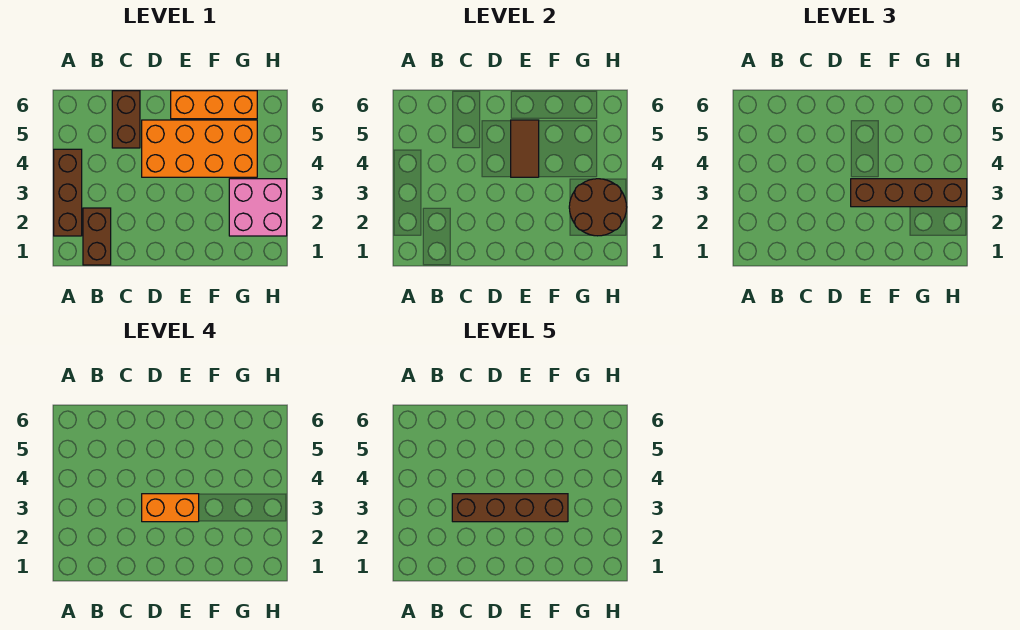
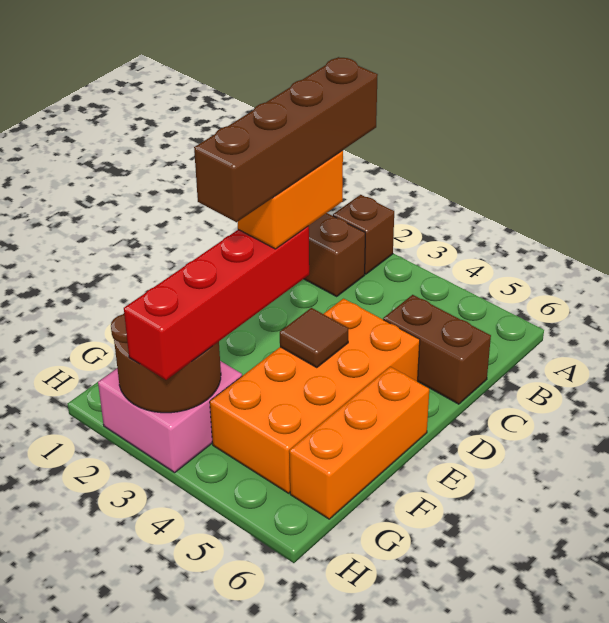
brown brick A2:A4 level 1 -> brown brick A2 level 1
brown brick E3:H3 level 3 -> red brick E3:H3 level 3
brown tile E4:E5 level 2 -> brown tile E4 level 2

